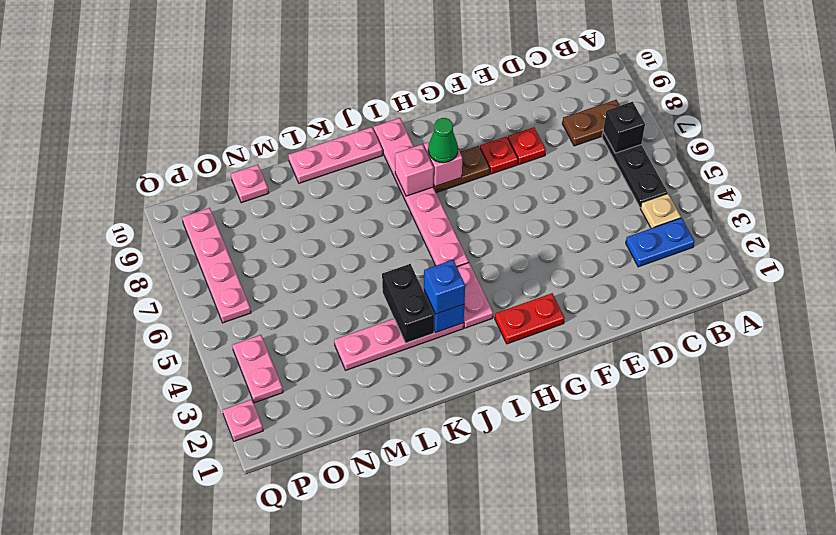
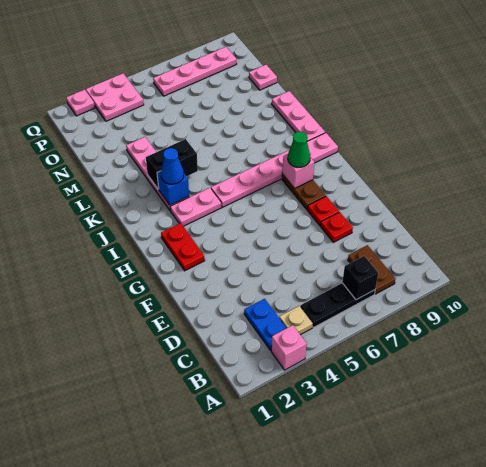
pink brick I8 level 2 -> pink brick A3 level 1
blue brick J3 level 3 -> blue cone J3 level 3
pink plate P3:P4 level 1 -> pink plate P3:Q4 level 1

